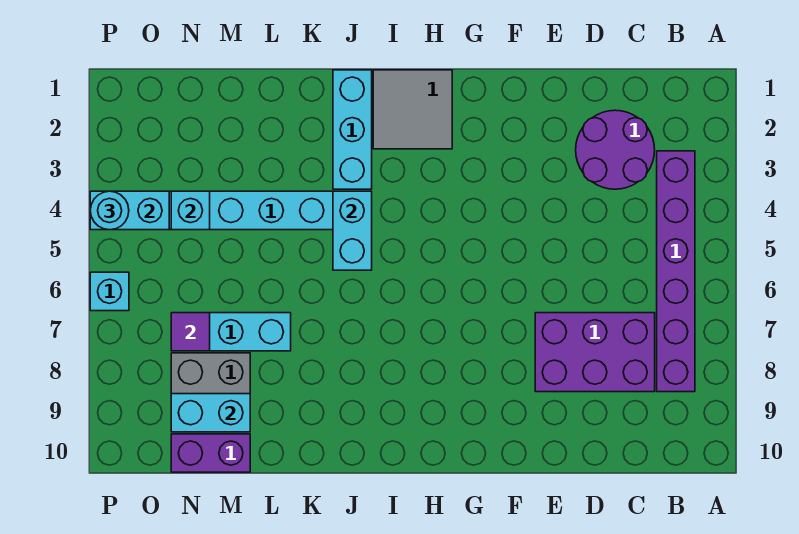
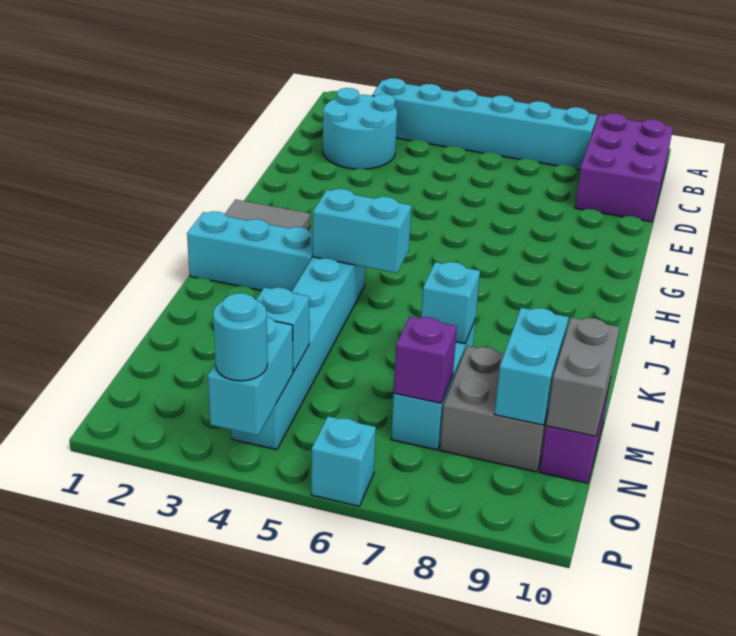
purple brick B3:B8 level 1 -> cyan brick B3:B8 level 1
purple round brick C2:D3 level 1 -> cyan round brick C2:D3 level 1
purple brick C7:E8 level 1 -> purple brick B9:D10 level 1
none -> cyan brick L7 level 2
none -> grey brick M10:N10 level 2
purple tile N7 level 2 -> purple brick N7 level 2

